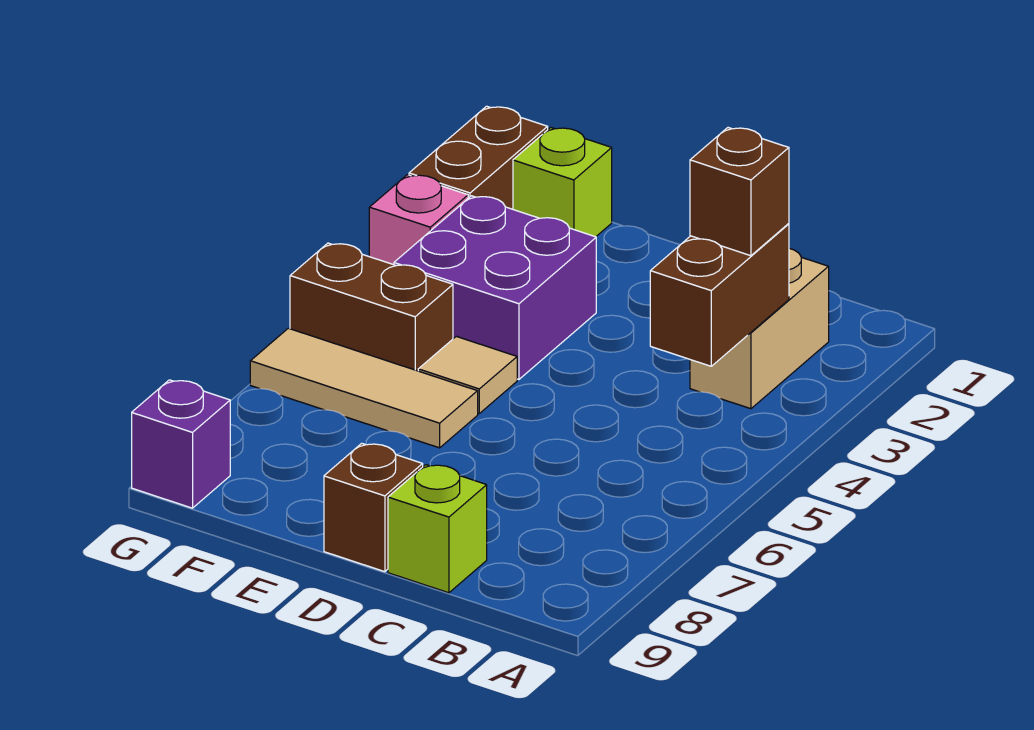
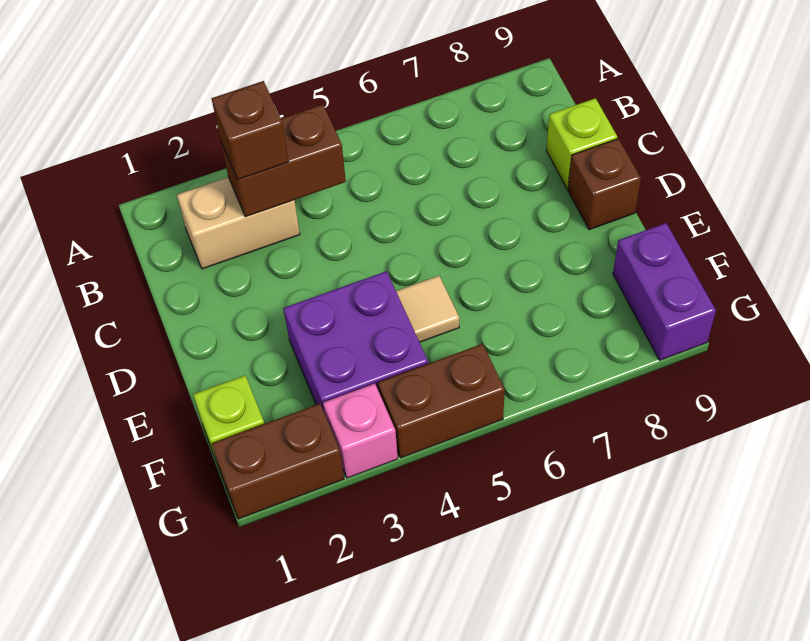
tan tile E6:G6 level 1 -> none
brown brick F5:G5 level 1 -> brown brick G4:G5 level 1
purple brick G9 level 1 -> purple brick F9:G9 level 1

